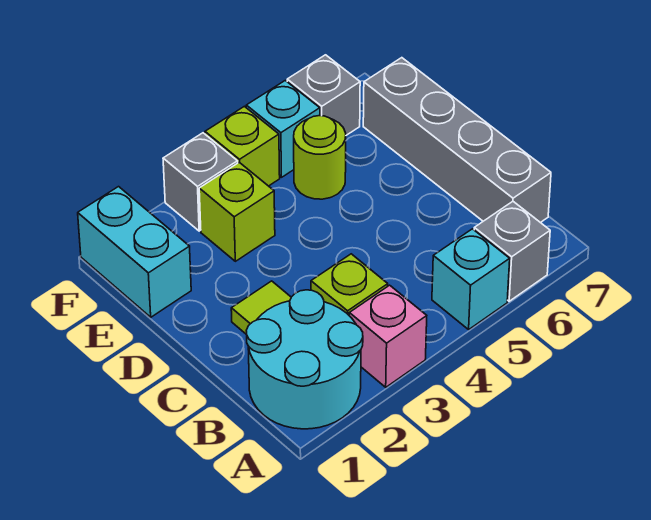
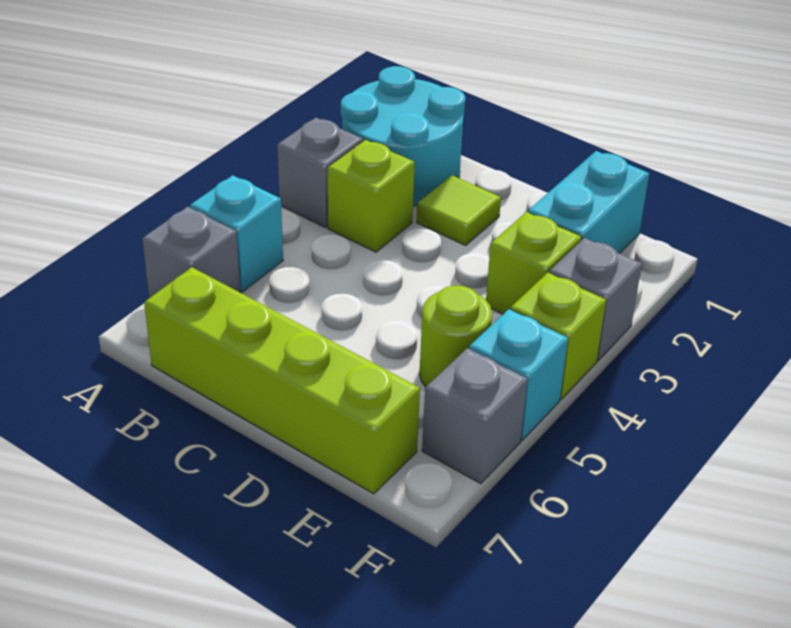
pink brick A3 level 1 -> grey brick A3 level 1
grey brick B7:E7 level 1 -> lime brick B7:E7 level 1
cyan brick E1:F1 level 1 -> cyan brick E1:E2 level 1

